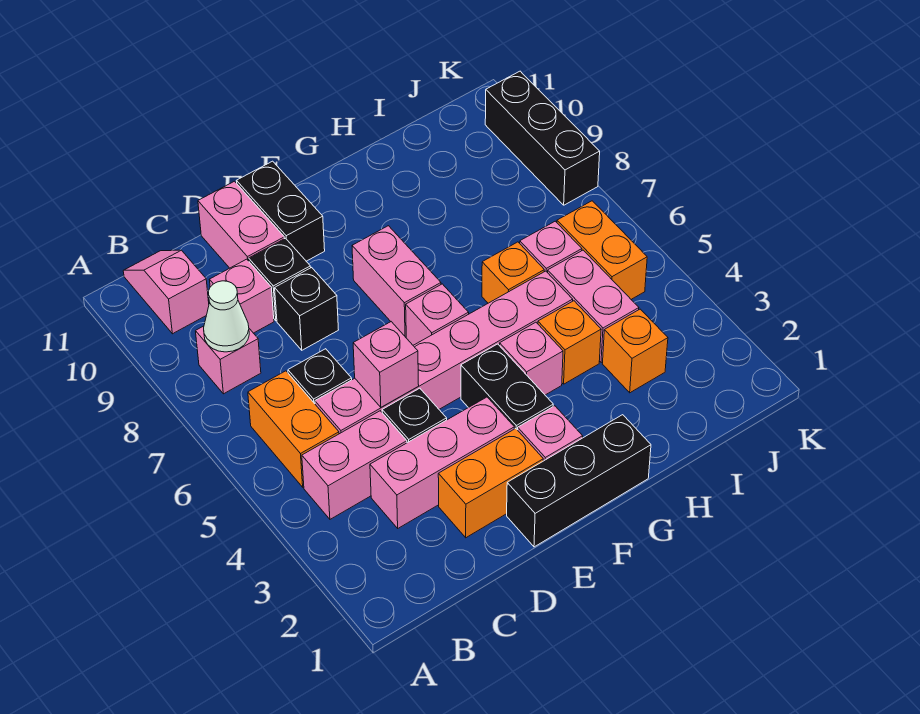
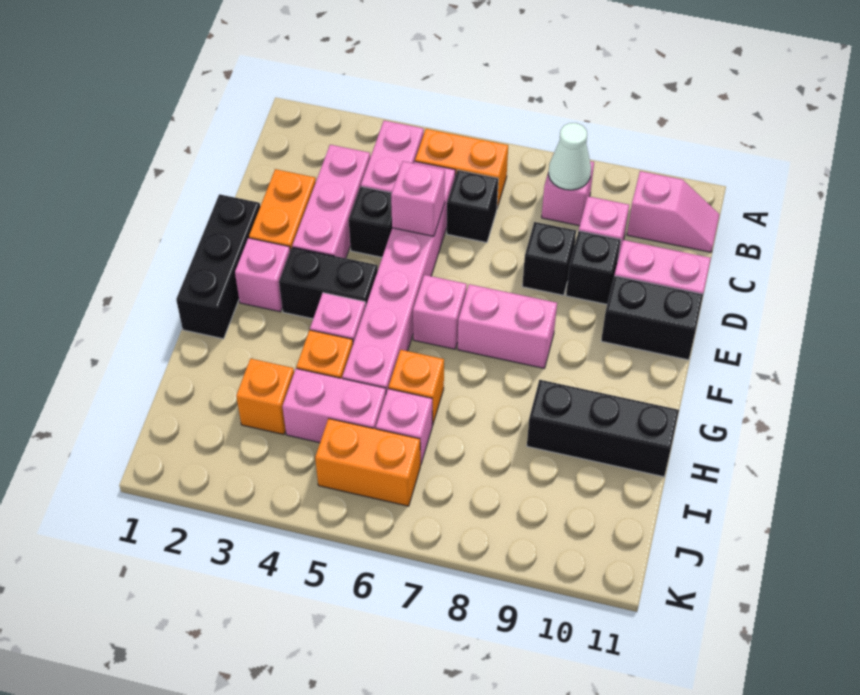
black brick K8:K10 level 1 -> black brick H9:H11 level 1

